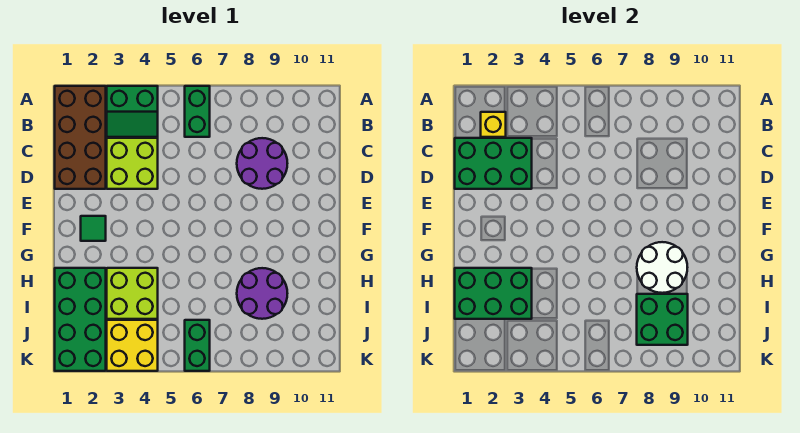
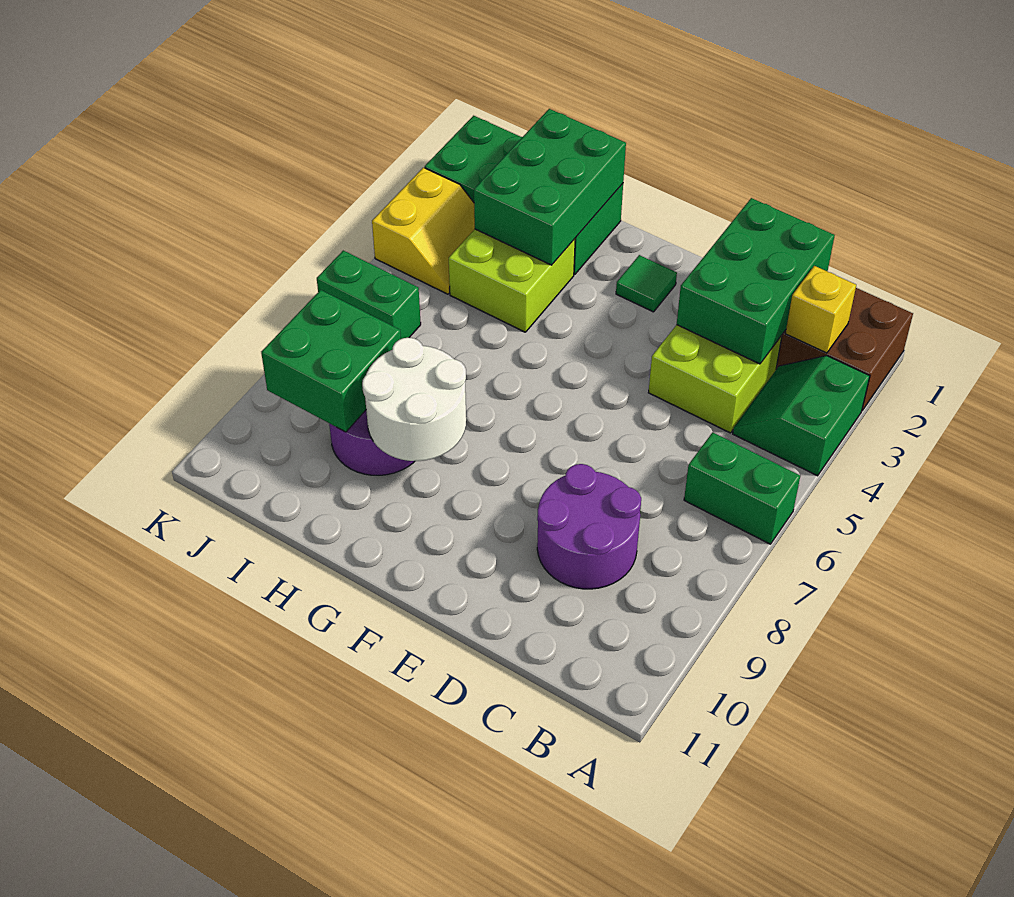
yellow brick J3:K4 level 1 -> yellow slope J3:K4 level 1 top K

